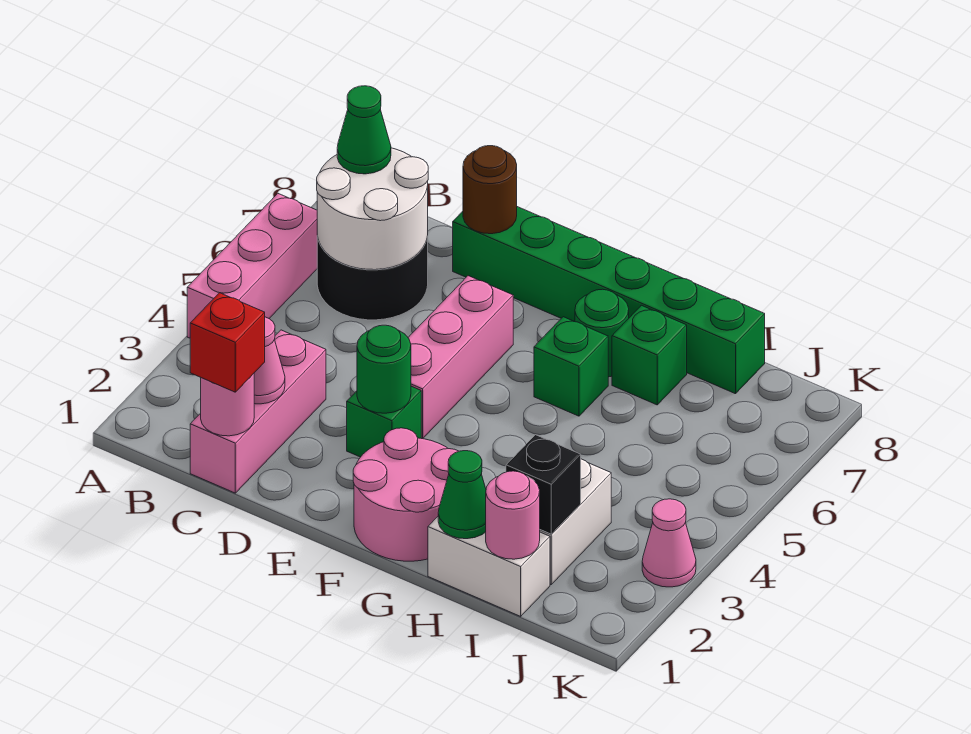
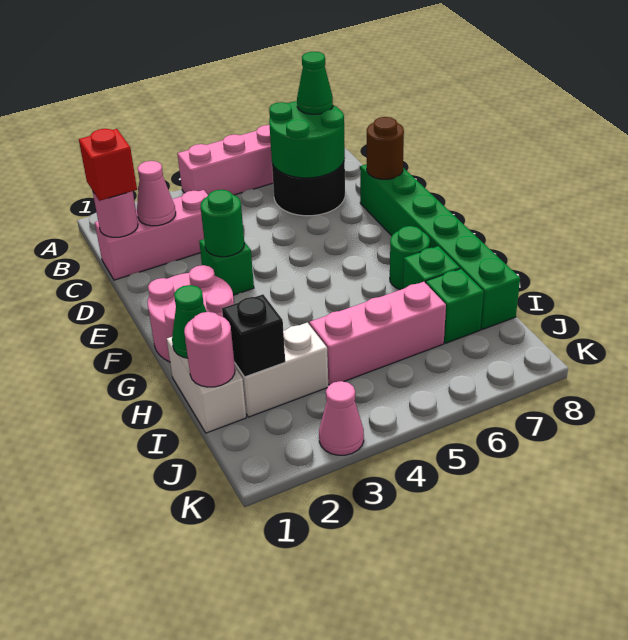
white round brick B6:C7 level 2 -> green round brick B6:C7 level 2
pink brick E4:E6 level 1 -> pink brick I4:I6 level 1
green brick G6 level 1 -> green brick I7 level 1

